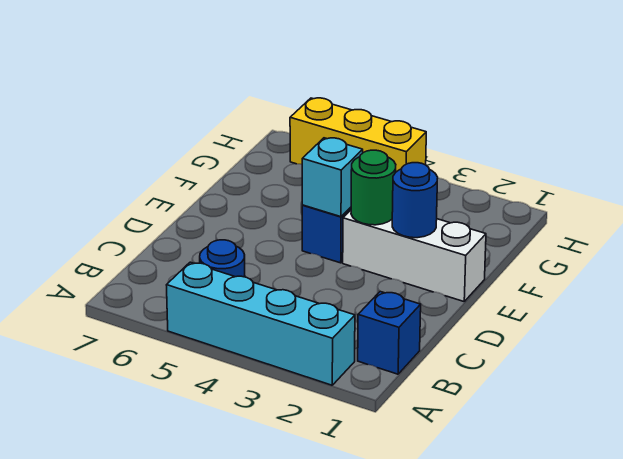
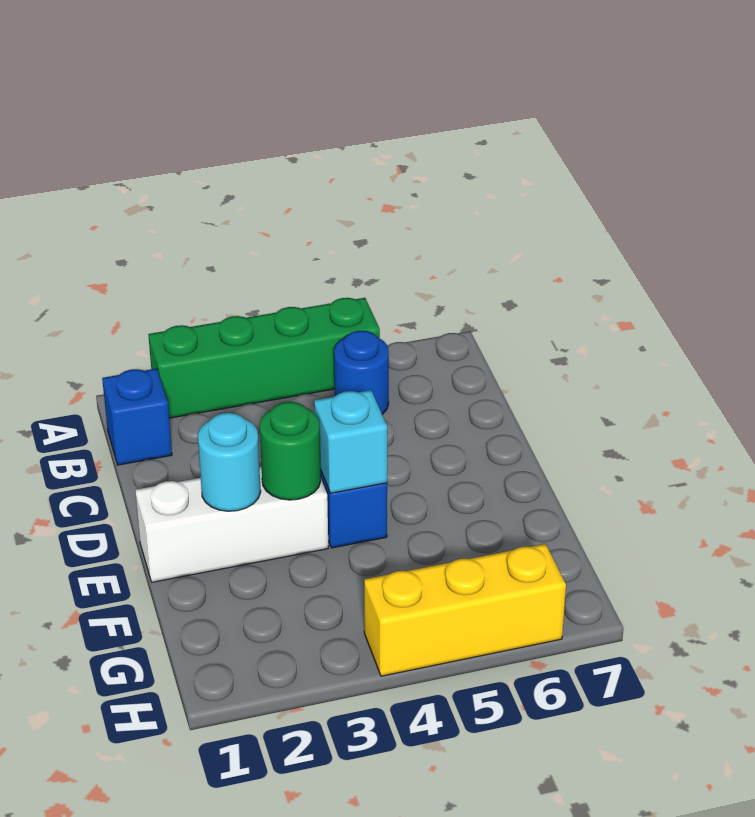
cyan brick A2:A5 level 1 -> green brick A2:A5 level 1
blue round brick E2 level 2 -> cyan round brick E2 level 2

